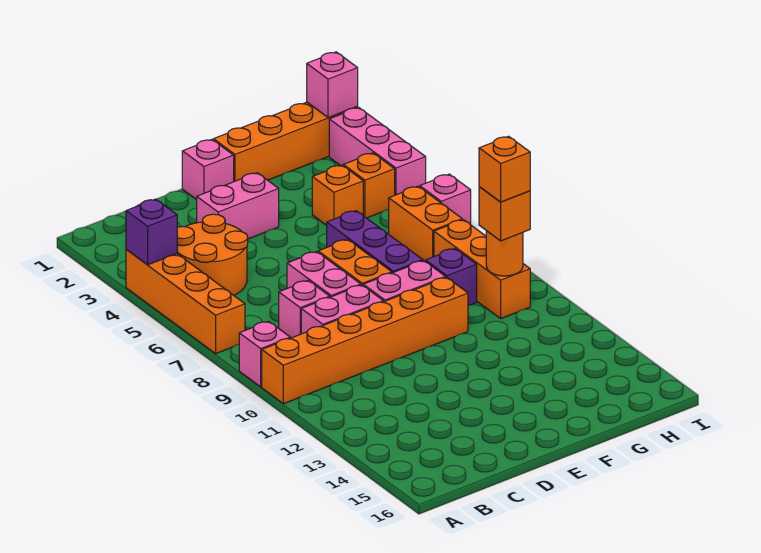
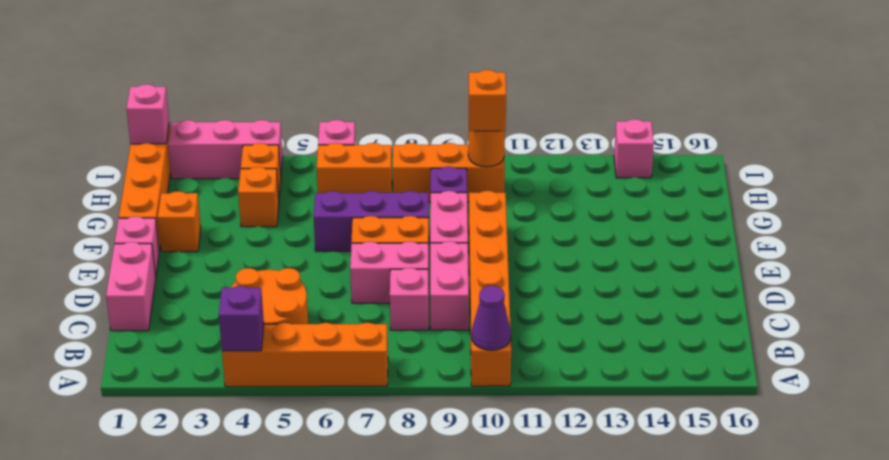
pink brick A9 level 1 -> pink brick I14 level 1
none -> purple cone A10 level 2
pink brick D3:E3 level 1 -> pink brick C1:D1 level 1
orange brick H10 level 4 -> orange brick F2 level 1

